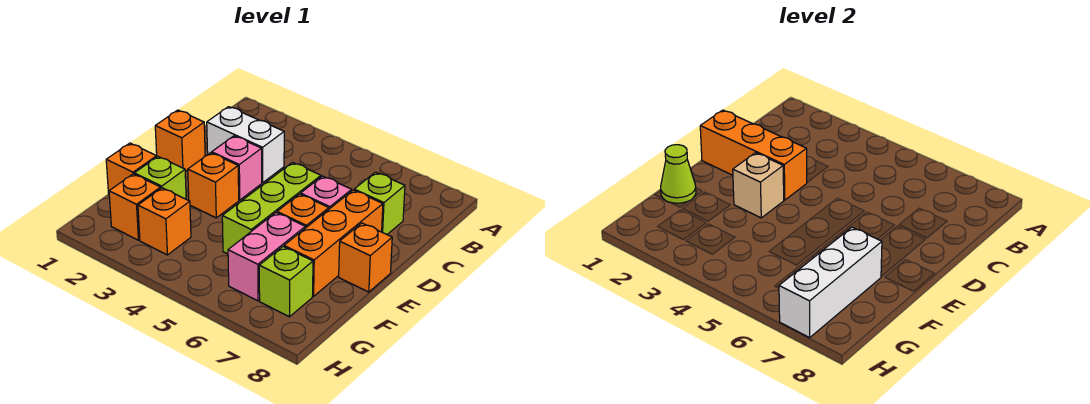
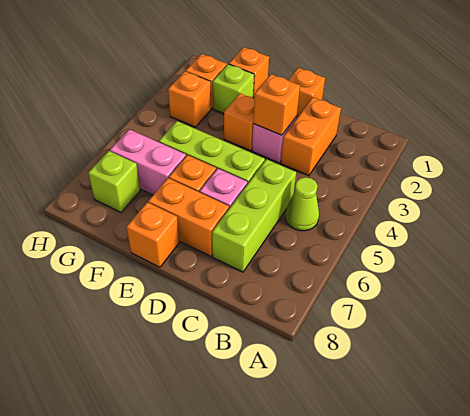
white brick C2:C3 level 1 -> orange brick C2:C3 level 1
lime brick C7 level 1 -> lime brick C5:C7 level 1
orange brick D1:D3 level 2 -> orange brick D3 level 2
orange brick D7:F7 level 1 -> orange brick D7:E7 level 1
tan brick E3 level 2 -> none
lime cone F1 level 2 -> lime cone B5 level 1
white brick F7:H7 level 2 -> none

